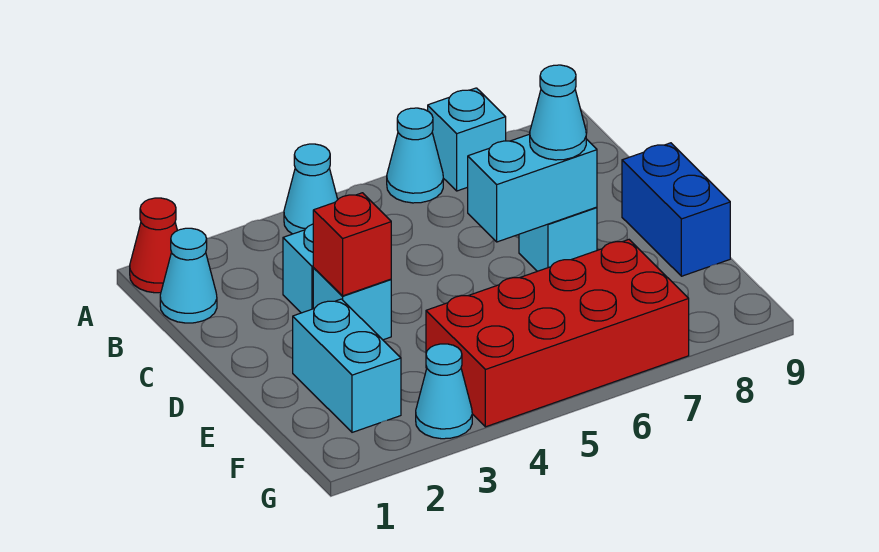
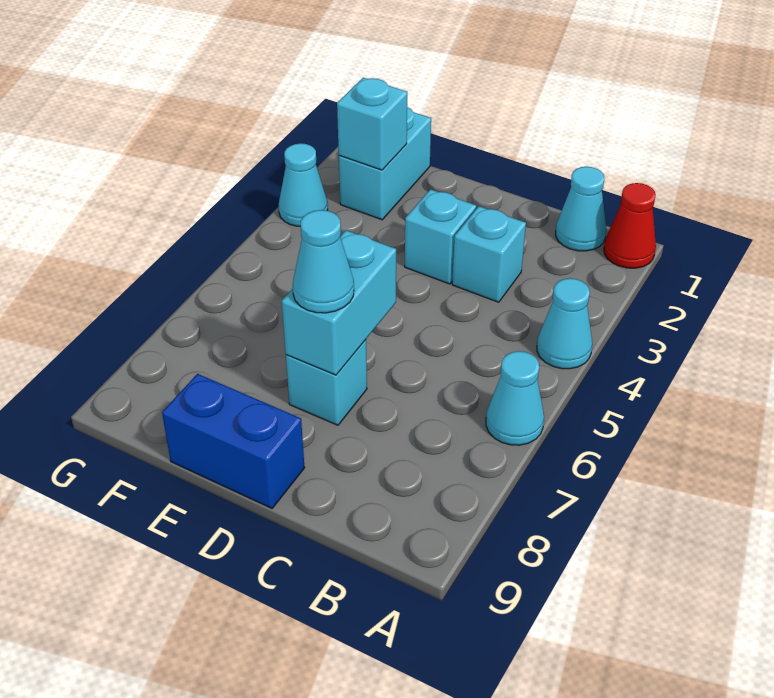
cyan brick A7 level 1 -> cyan brick F2 level 2
red brick D3 level 2 -> none
cyan brick E2:F2 level 1 -> cyan brick F1:F2 level 1
red brick F4:G7 level 1 -> none

